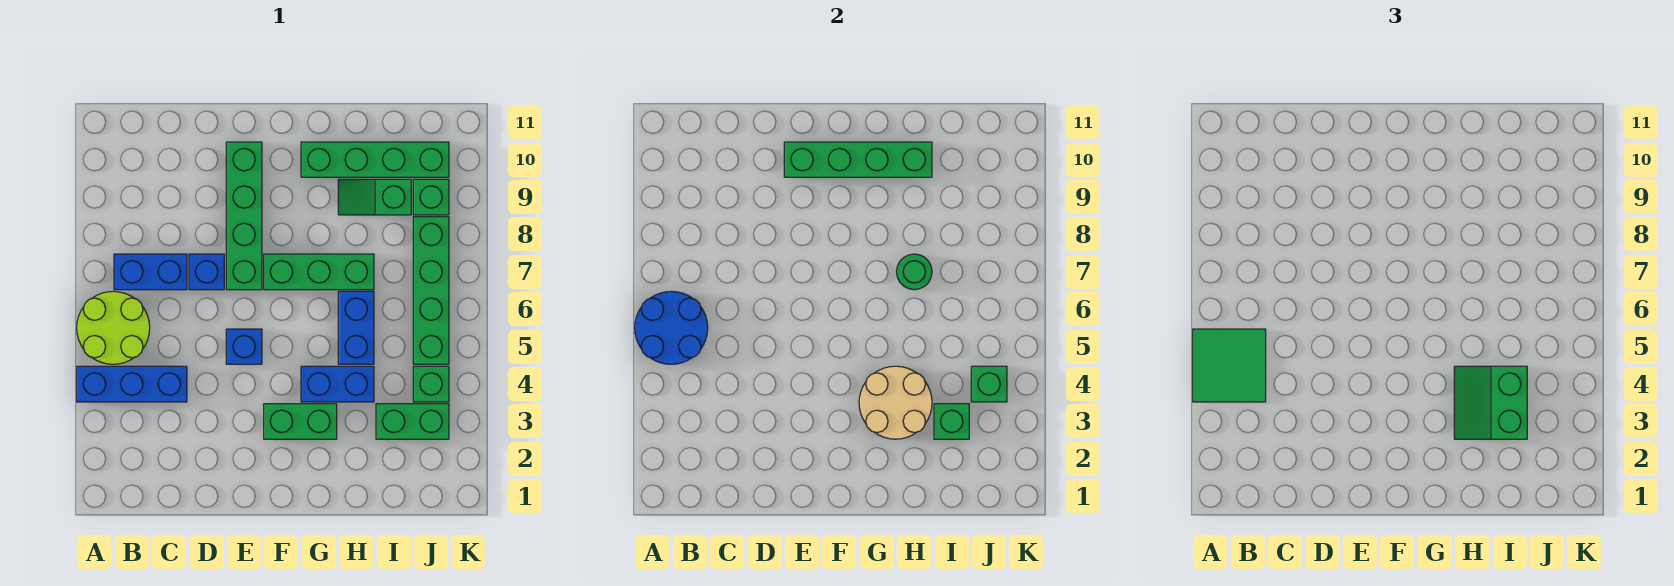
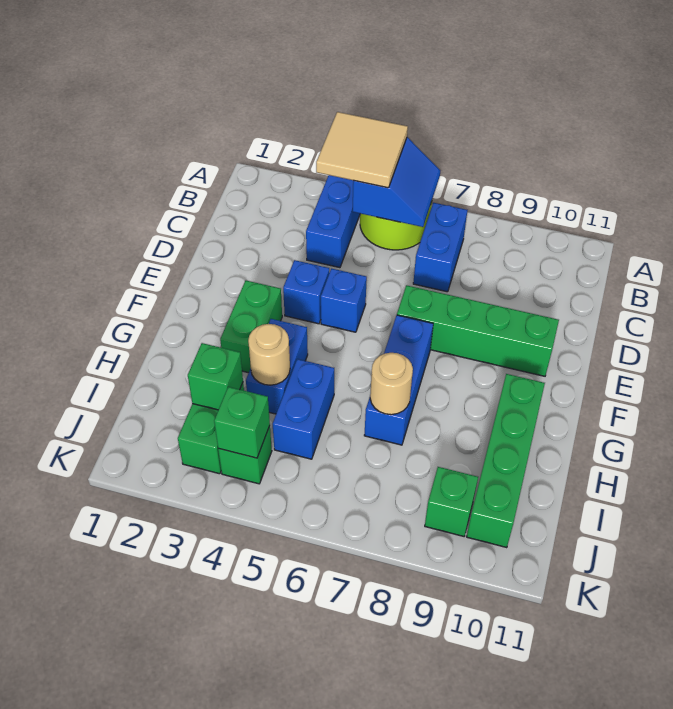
green tile A4:B5 level 3 -> tan tile A4:B5 level 3
blue round brick A5:B6 level 2 -> blue slope A5:B6 level 2 top 5
blue brick D7 level 1 -> blue brick E4 level 1
green brick E10:H10 level 2 -> none
green brick F7:H7 level 1 -> blue brick F7:H7 level 1
tan round brick G3:H4 level 2 -> tan round brick H4 level 2
green slope H3:I4 level 3 top I -> none
blue brick H5:H6 level 1 -> blue brick H5:I5 level 1
green round brick H7 level 2 -> tan round brick H7 level 2
green slope H9:I9 level 1 top I -> none
green brick J5:J8 level 1 -> none

